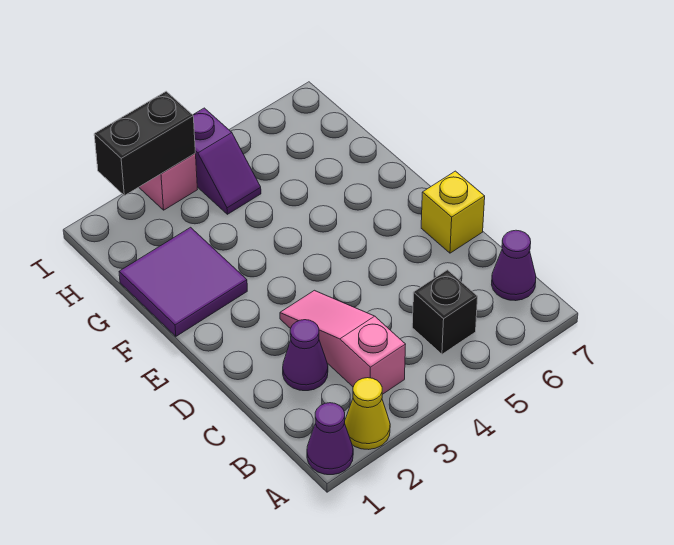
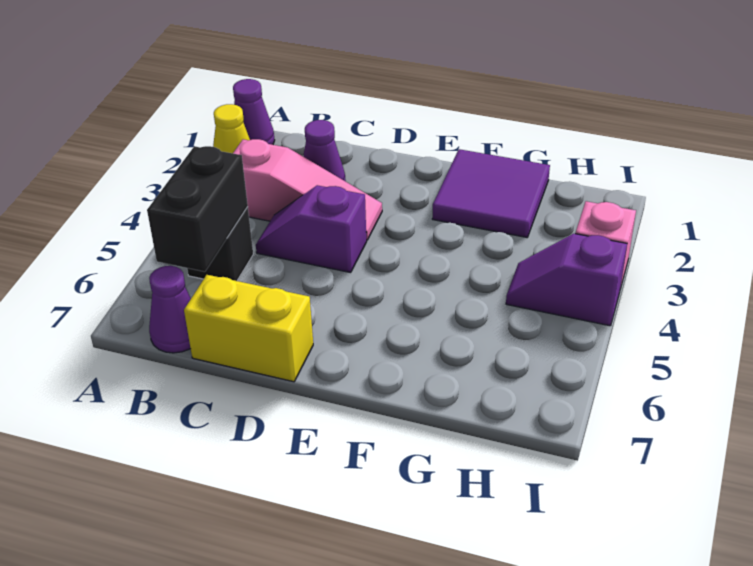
none -> purple slope C4:D4 level 1 top D
yellow brick D7 level 1 -> yellow brick C7:D7 level 1
black brick I2:I3 level 2 -> black brick B5:B6 level 2

